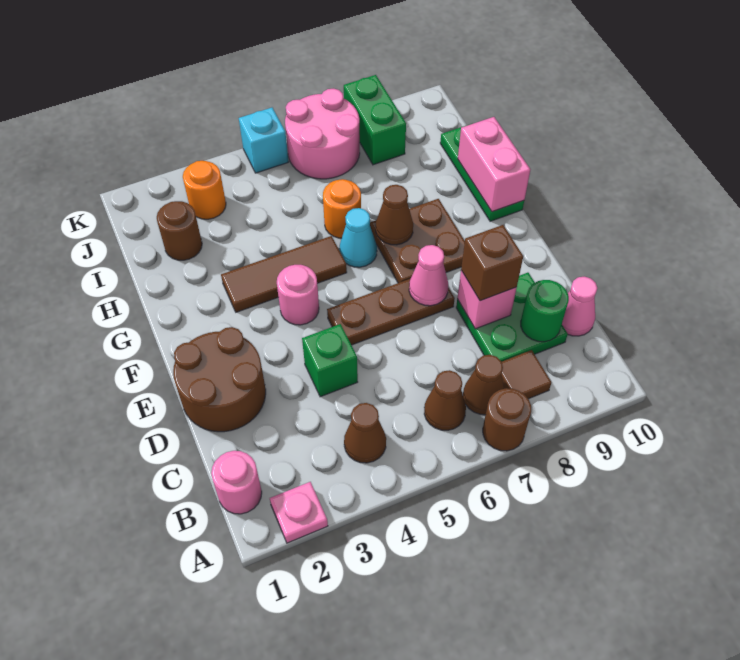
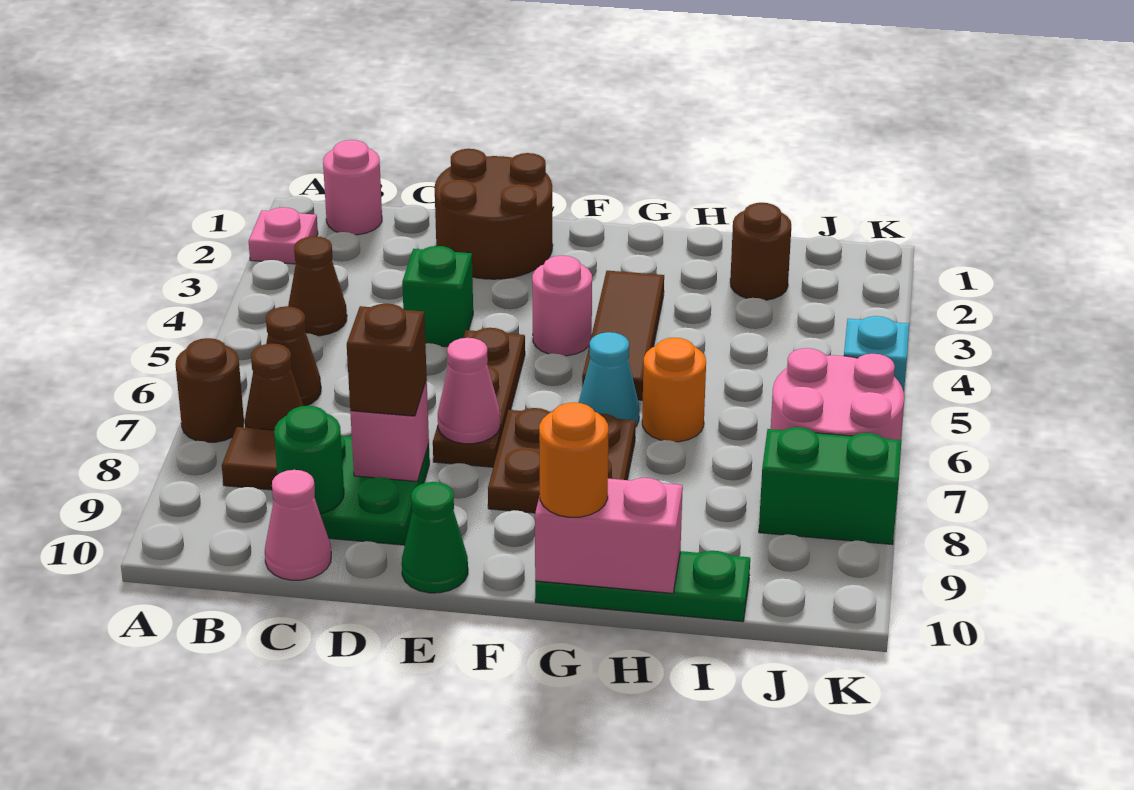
none -> green cone E10 level 1
brown cone G7 level 2 -> none
orange round brick J3 level 1 -> orange round brick G10 level 3

